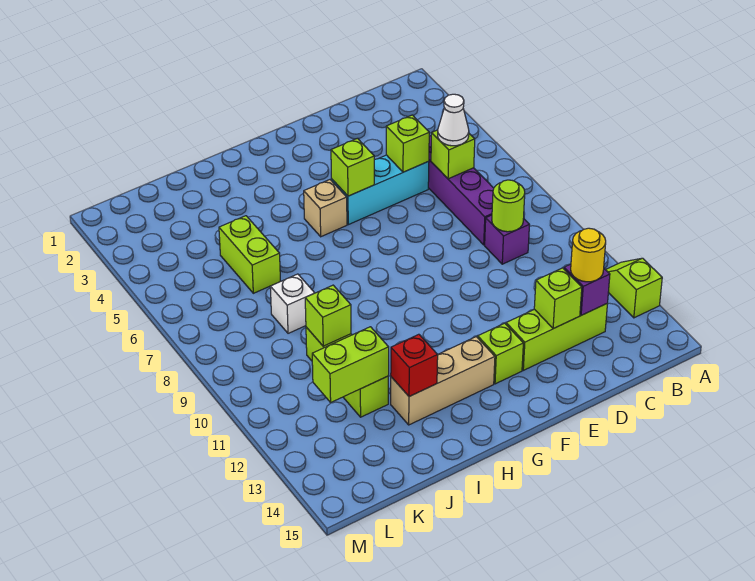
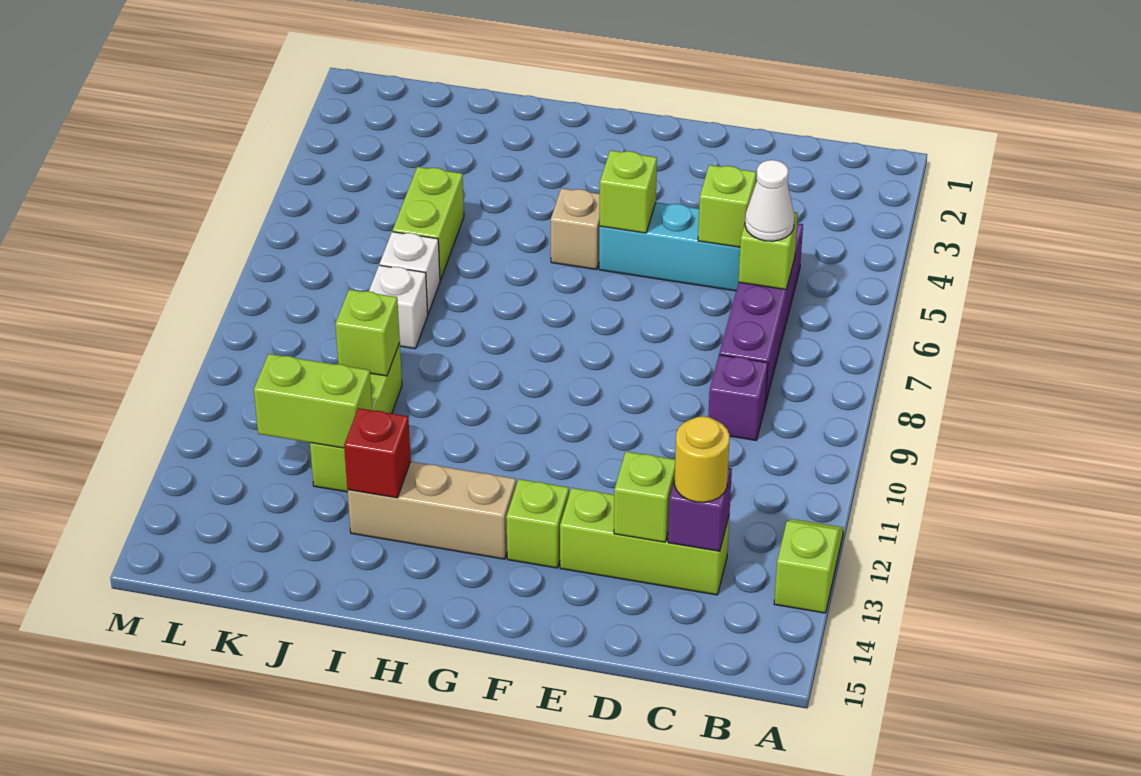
lime round brick C9 level 2 -> none
none -> white brick J7 level 1

